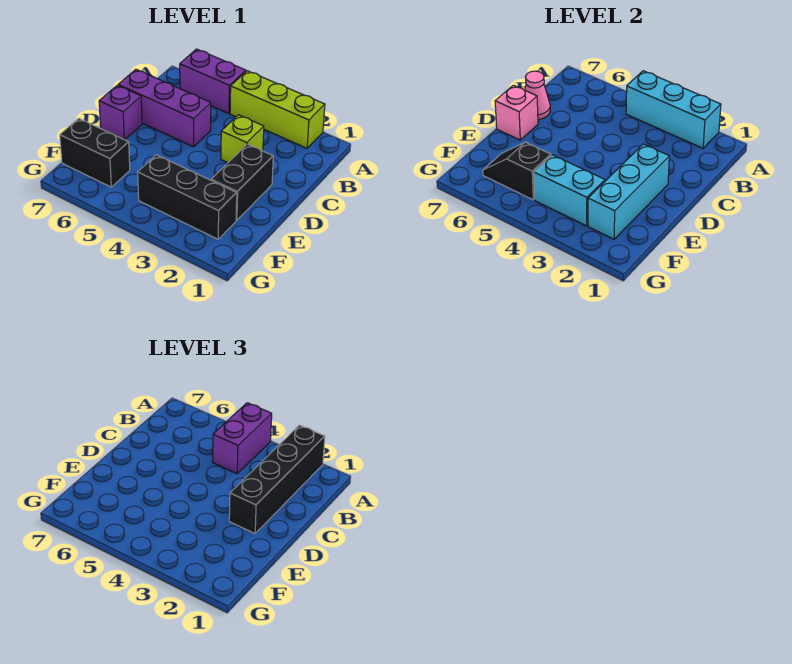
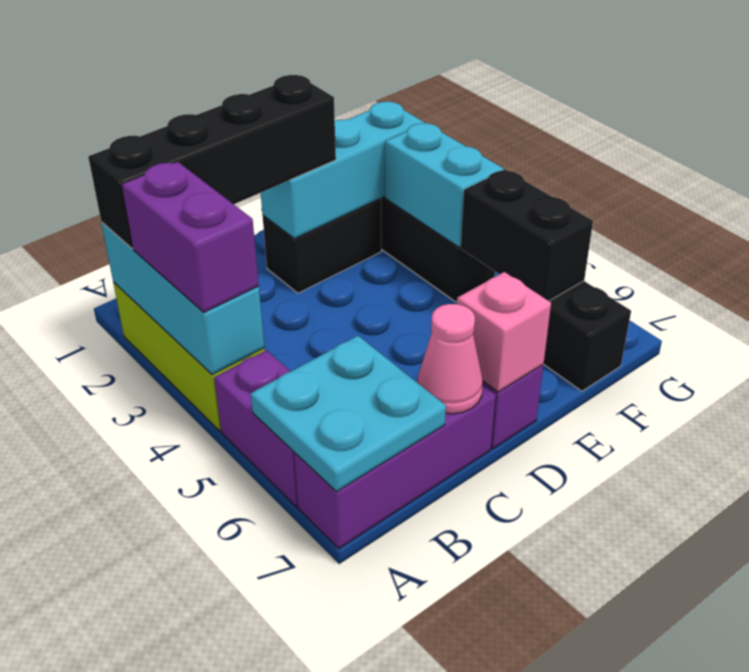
purple brick A4:B4 level 3 -> purple brick A3:A4 level 3
none -> cyan plate A6:B7 level 2
lime brick C3 level 1 -> none
purple brick C5:C7 level 1 -> purple brick A7:C7 level 1
black slope F5:F6 level 2 top 5 -> black brick F5:F6 level 2

